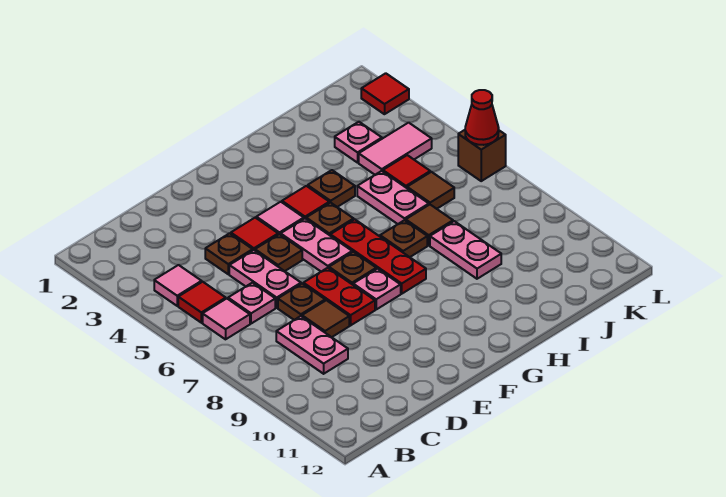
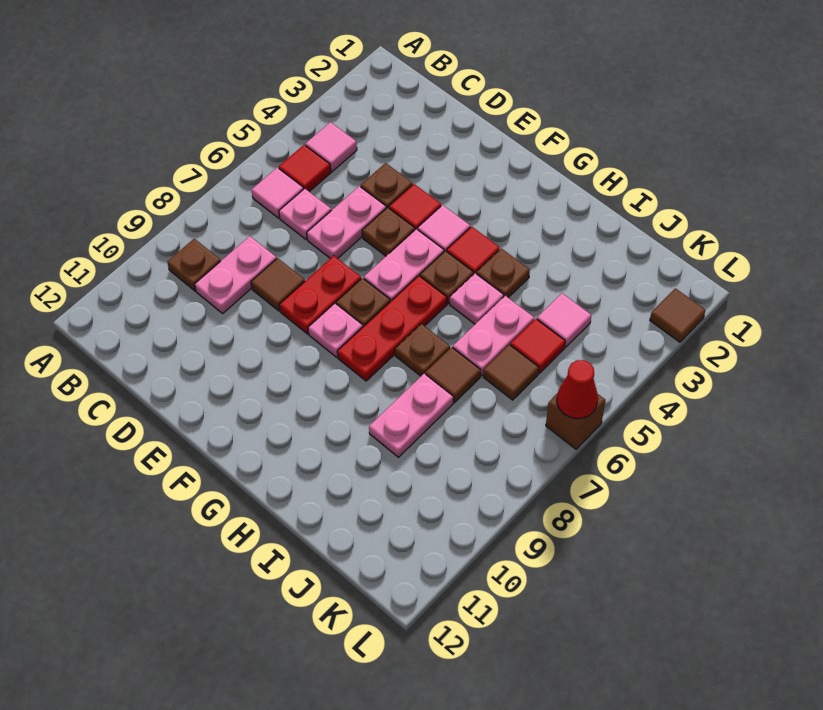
brown plate D7 level 1 -> brown plate B9 level 1
pink plate J3 level 1 -> pink plate H5 level 1
pink tile J4:K4 level 1 -> pink tile J4 level 1
red tile L2 level 1 -> brown tile L2 level 1

